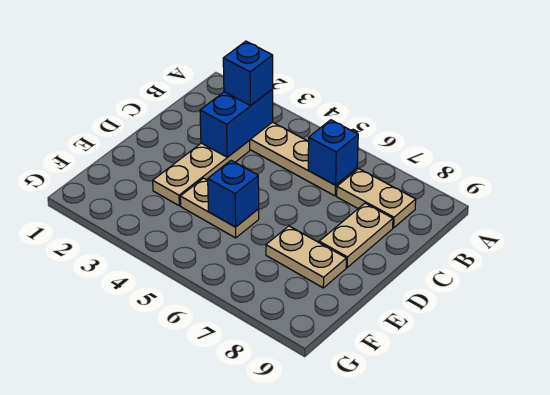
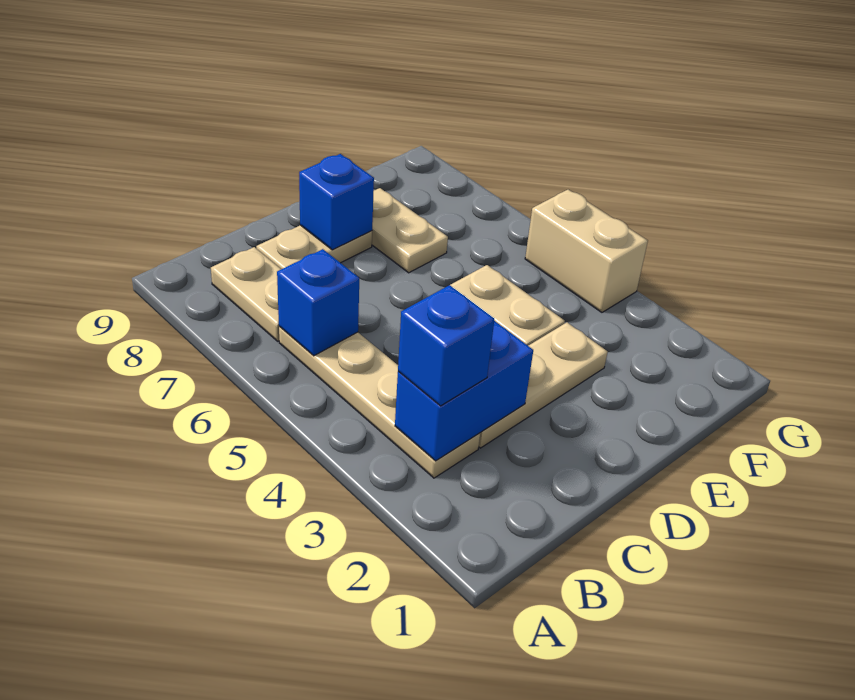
blue brick E5 level 2 -> blue brick D8 level 2
none -> tan brick G4:G5 level 1

